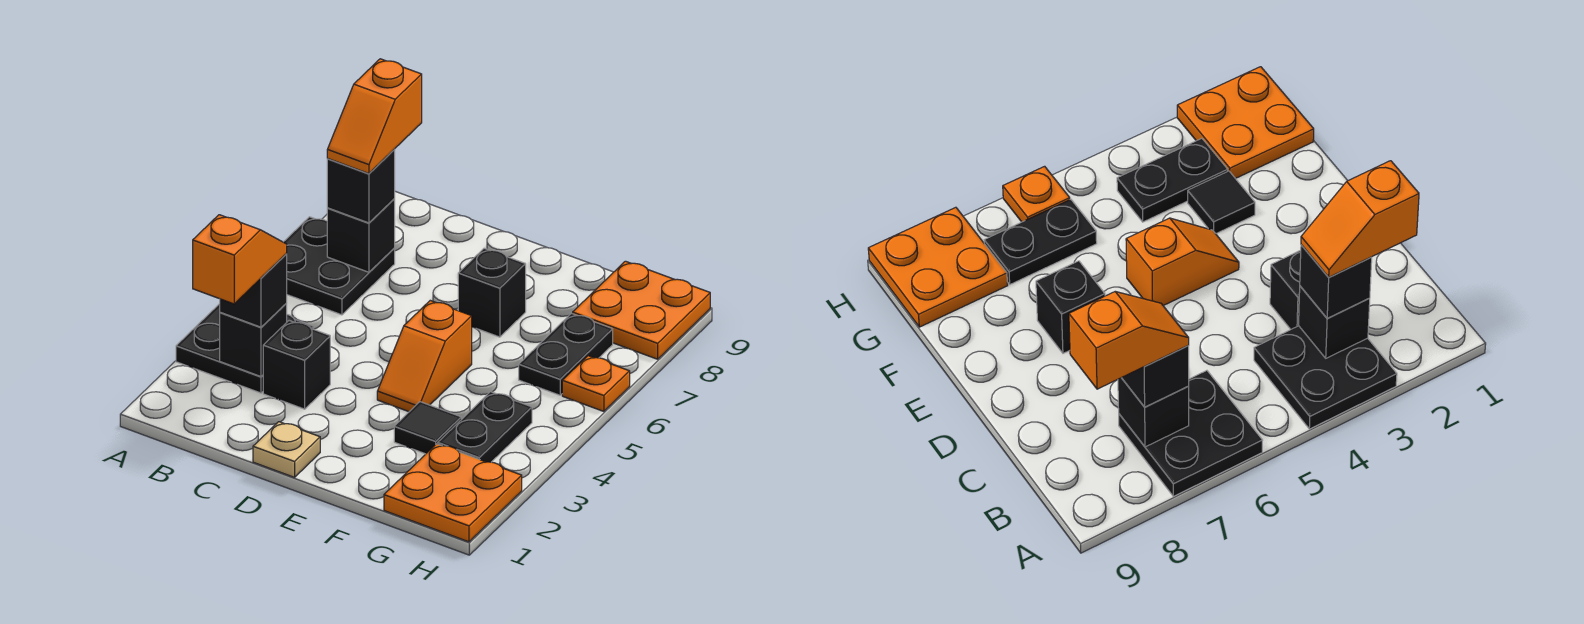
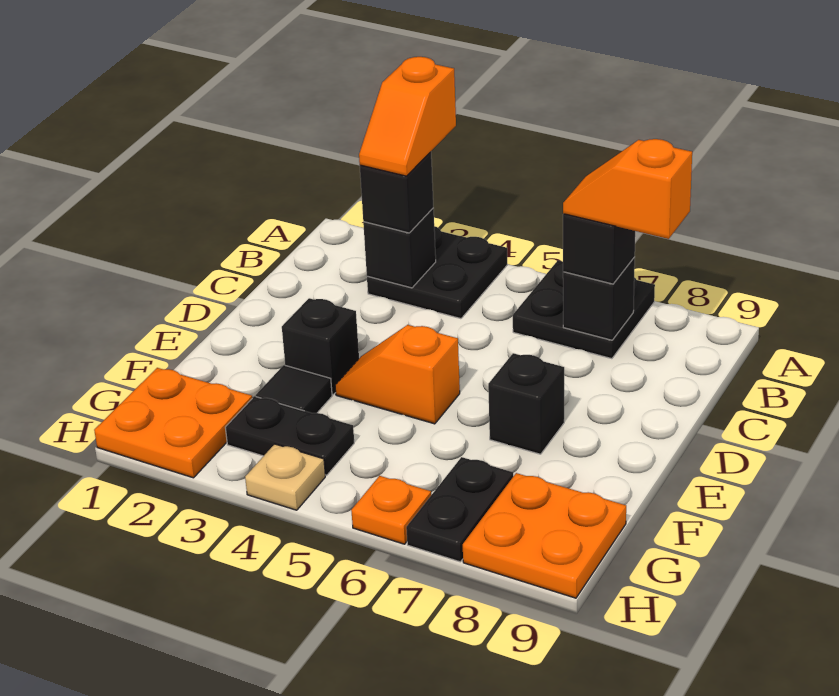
orange slope B2:B3 level 4 top 2 -> orange slope A3:B3 level 4 top A
black brick C3 level 1 -> black brick E3 level 1
tan plate D1 level 1 -> tan plate H4 level 1
black plate G6:G7 level 1 -> black plate G7:H7 level 1

